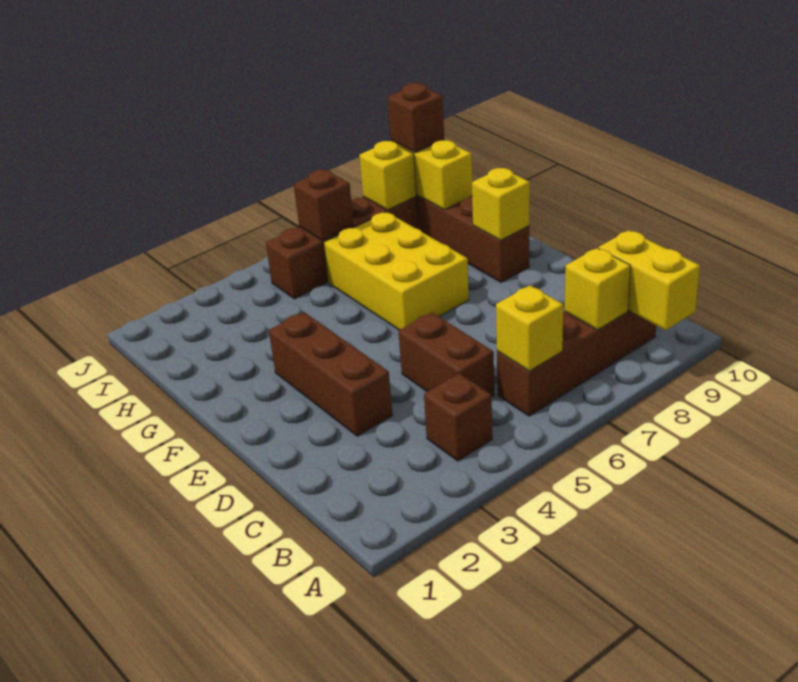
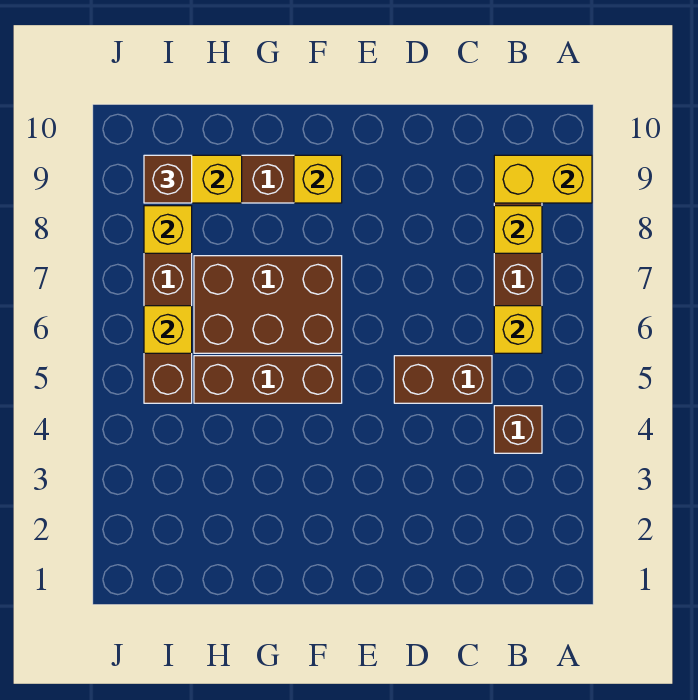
brown brick D3:F3 level 1 -> brown brick F5:H5 level 1
yellow brick F6:H7 level 1 -> brown brick F6:H7 level 1
brown brick I6 level 2 -> yellow brick I6 level 2

